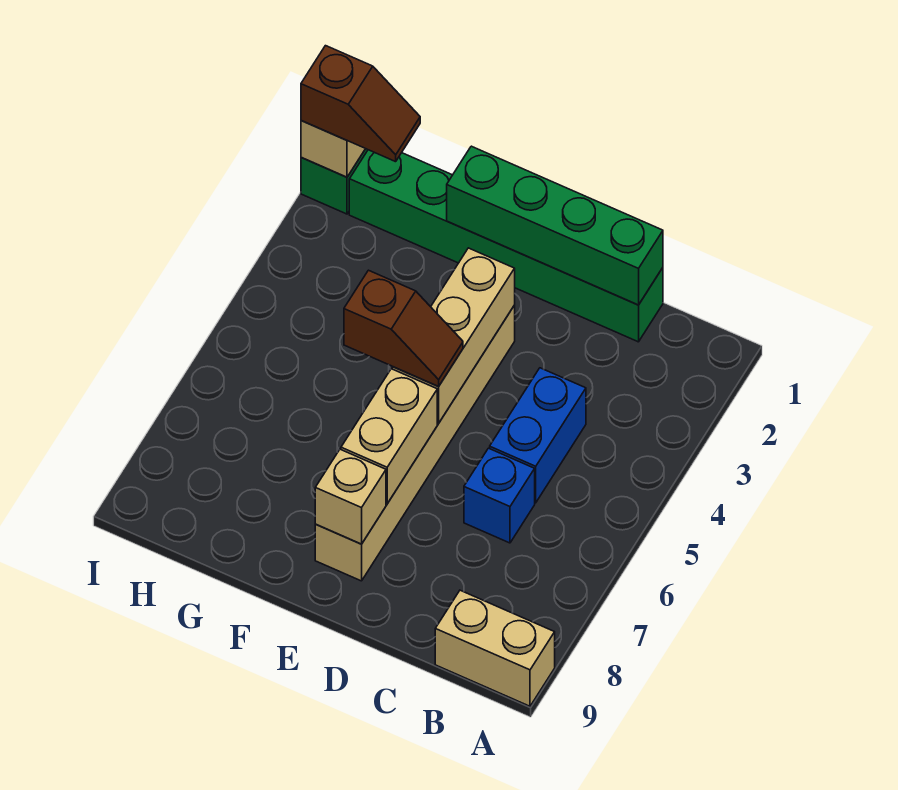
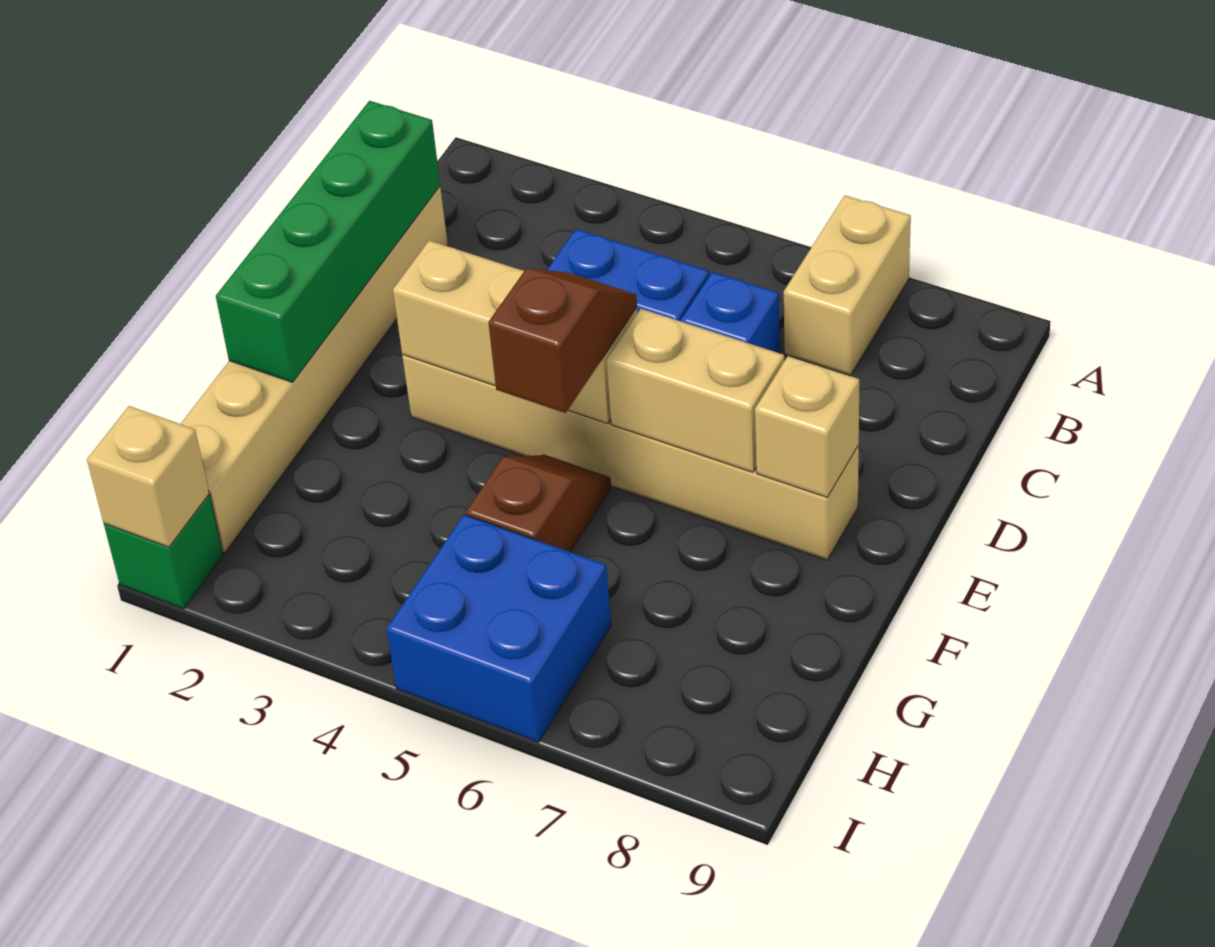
tan brick A9:B9 level 1 -> tan brick A7:B7 level 1
green brick C1:H1 level 1 -> tan brick C1:H1 level 1
brown slope H1:I1 level 3 top I -> brown slope F5:G5 level 1 top G
none -> blue brick H5:I6 level 1

